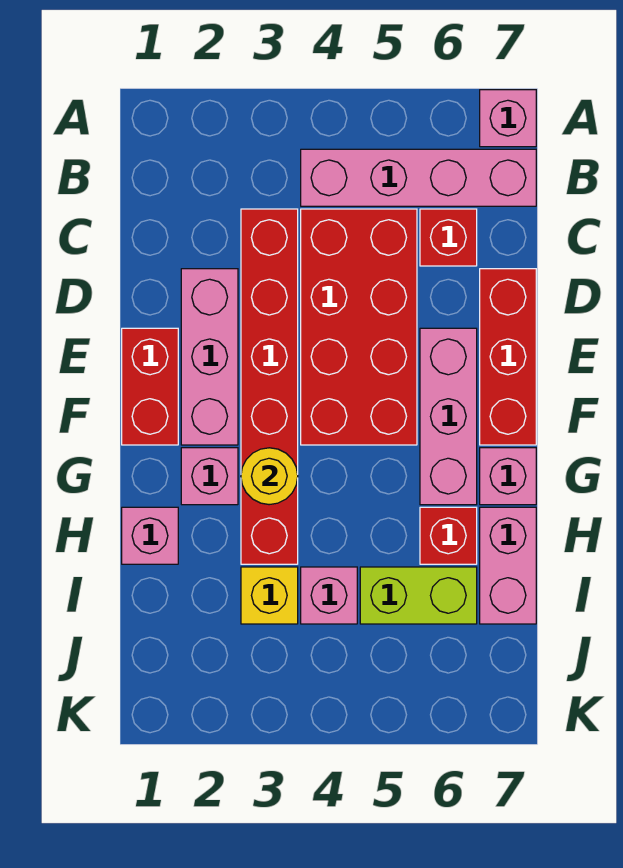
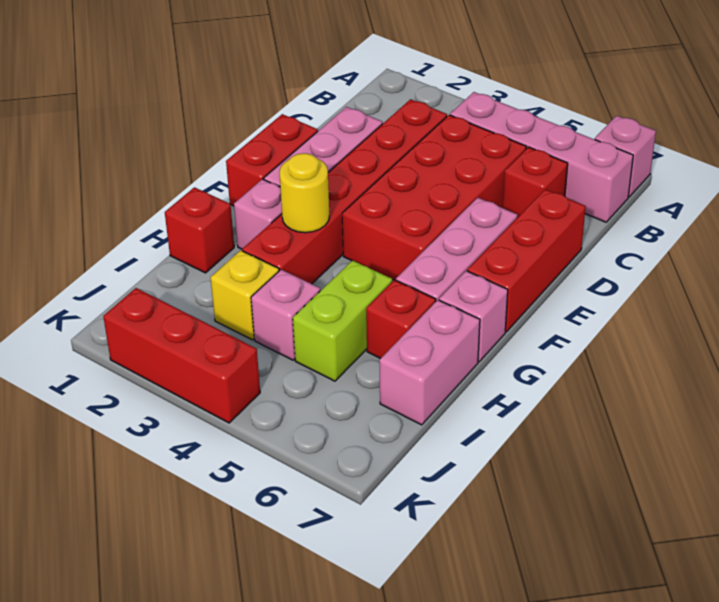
pink brick H1 level 1 -> red brick H1 level 1
lime brick I5:I6 level 1 -> lime brick H5:I5 level 1
none -> red brick K2:K4 level 1

